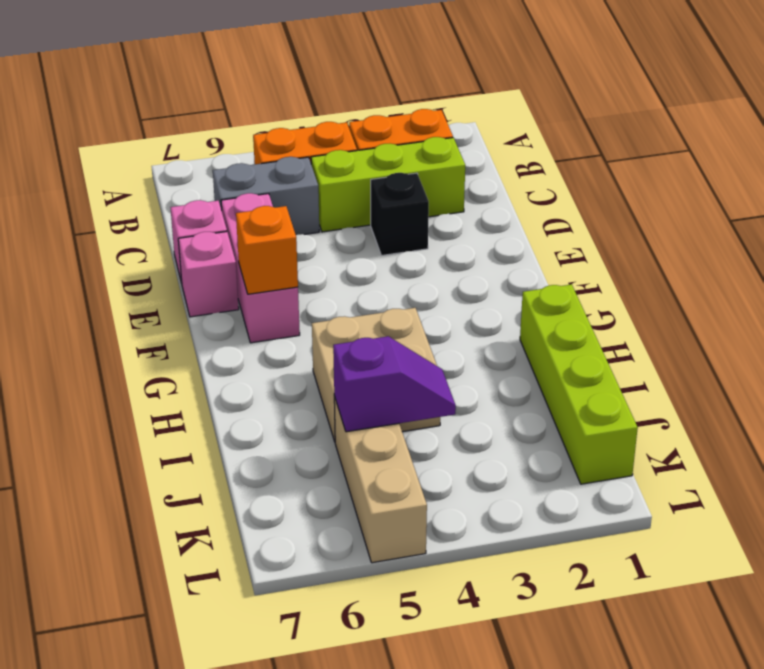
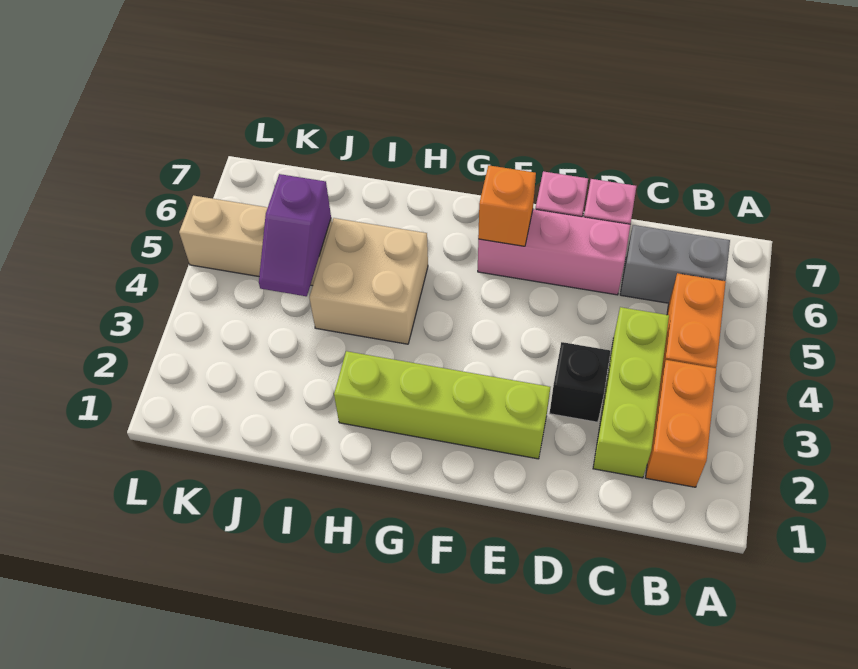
grey brick C5:C6 level 1 -> grey brick B6:C6 level 1
lime brick H1:K1 level 1 -> lime brick E2:H2 level 1

